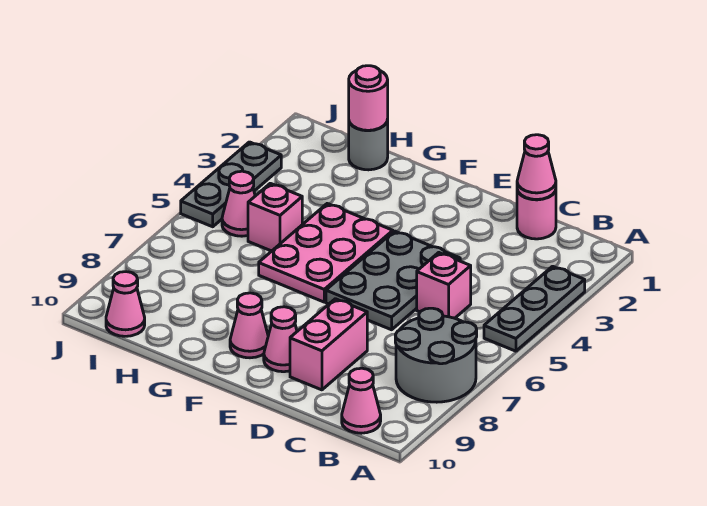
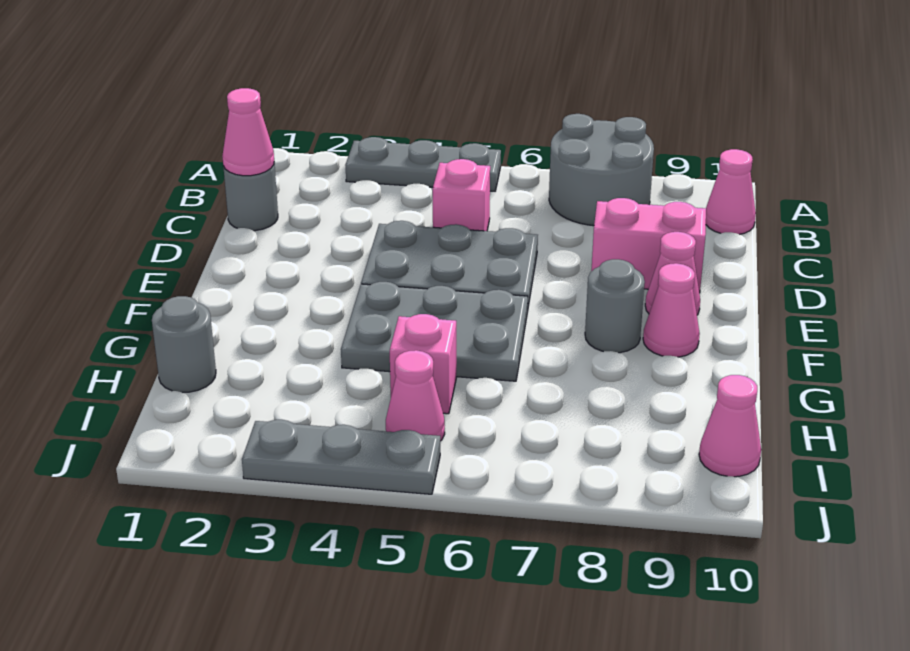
pink round brick C1 level 1 -> grey round brick C1 level 1
pink plate F4:G6 level 1 -> grey plate F4:G6 level 1
none -> grey round brick F8 level 1
pink round brick H1 level 2 -> none

